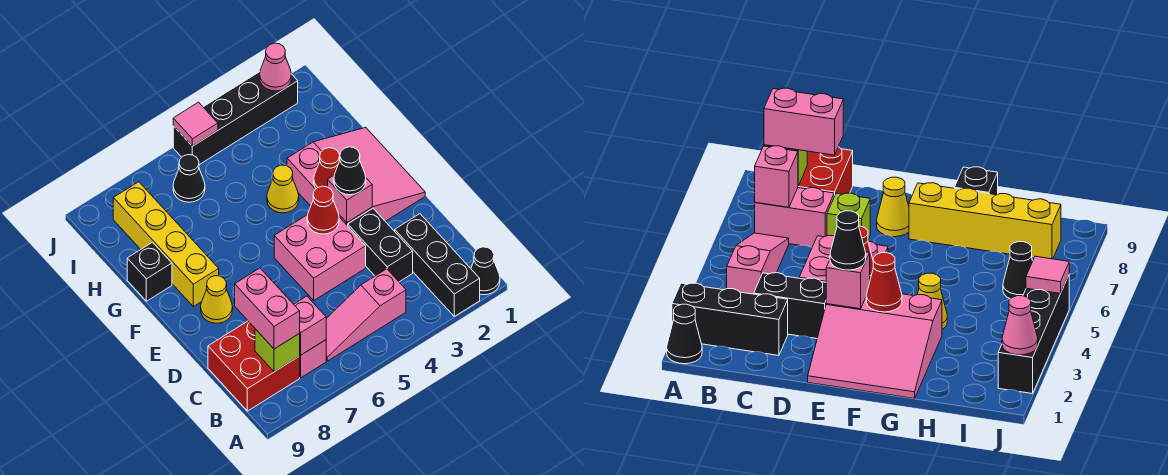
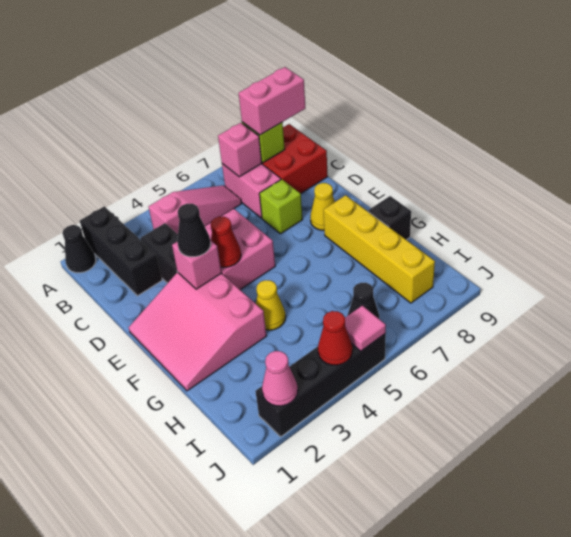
pink brick B8:C8 level 3 -> pink brick B8:B9 level 3
red cone F3 level 2 -> red cone J4 level 2

